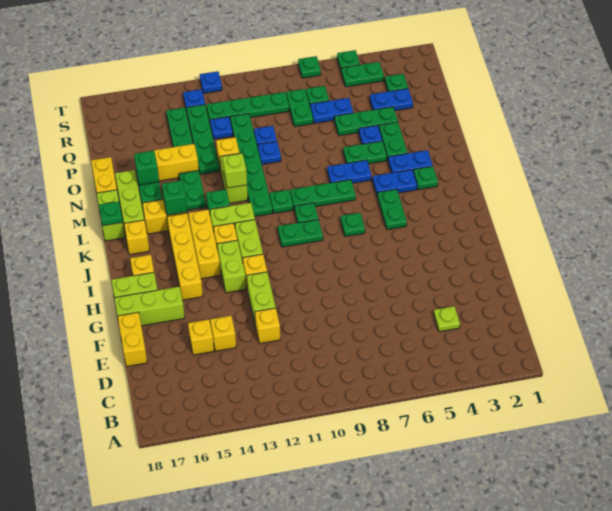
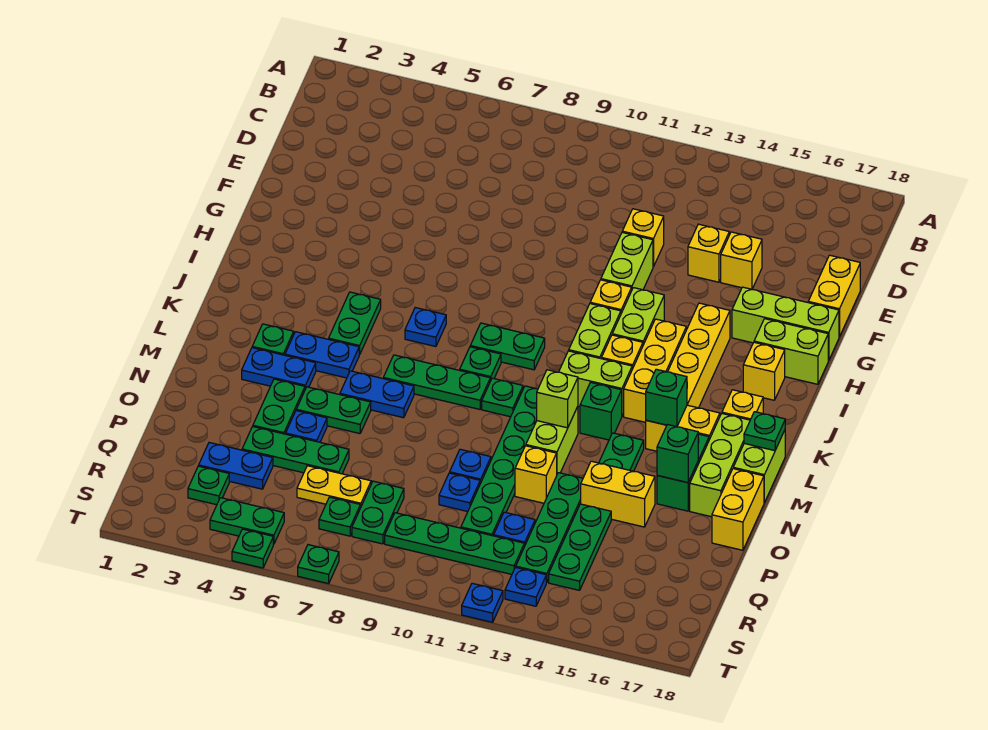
lime plate D4 level 1 -> none
green plate J7 level 1 -> blue plate J7 level 1
blue plate Q6:Q7 level 1 -> yellow plate Q6:Q7 level 1

